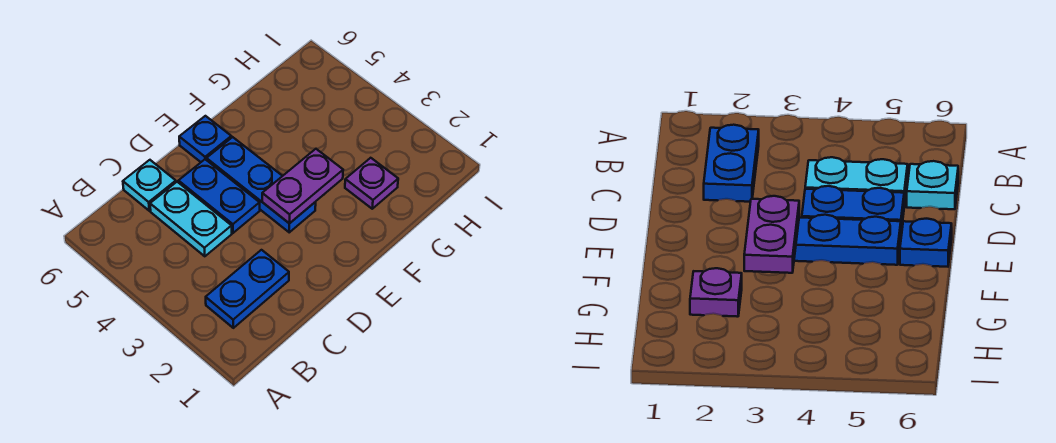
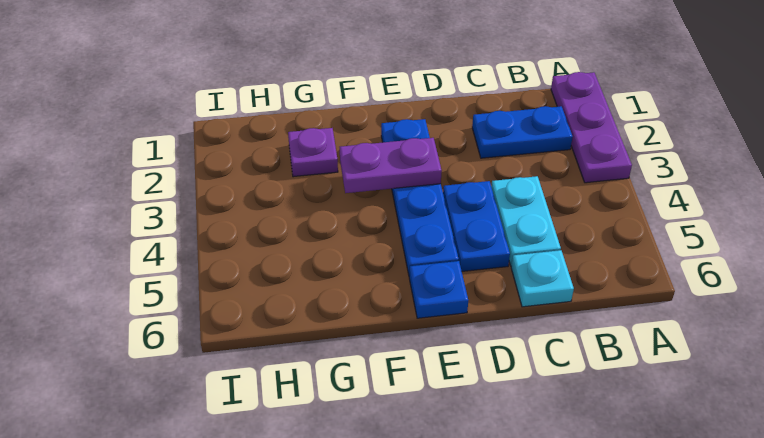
none -> purple plate A1:A3 level 1
blue plate E3:E5 level 1 -> blue plate E2:E5 level 1

